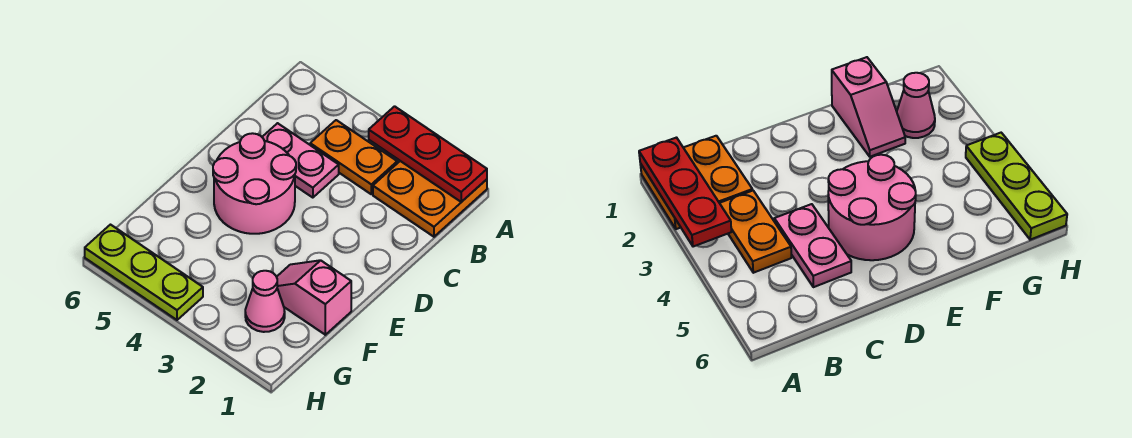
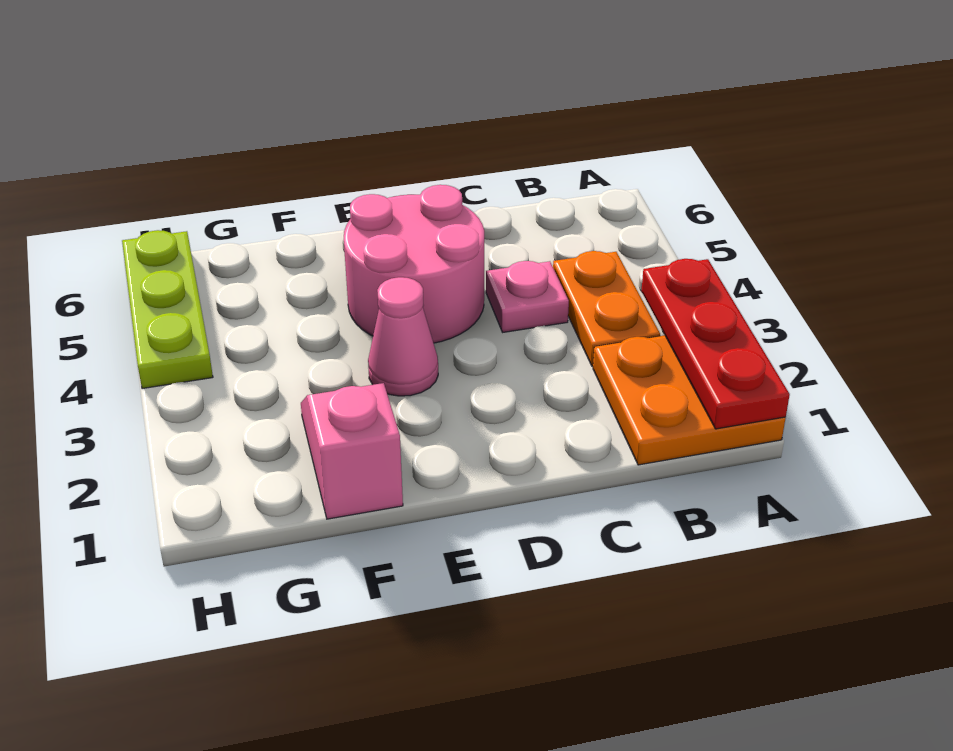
pink plate C4:C5 level 1 -> pink plate C4 level 1
pink cone G2 level 1 -> pink cone E3 level 1

